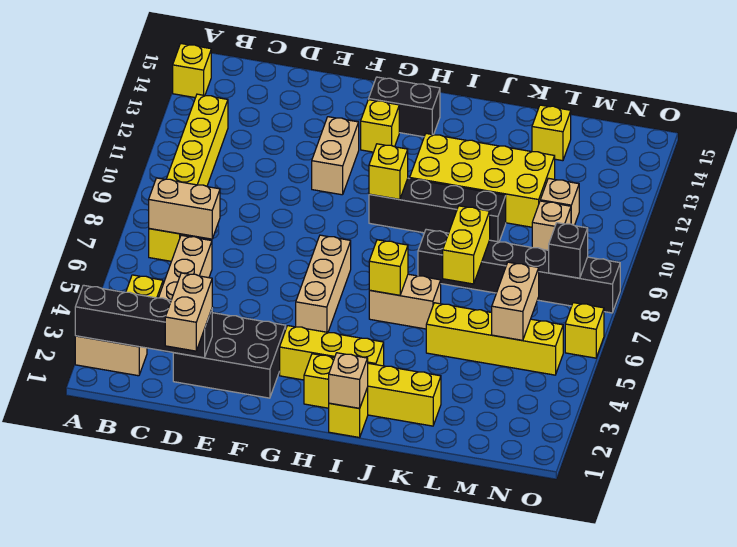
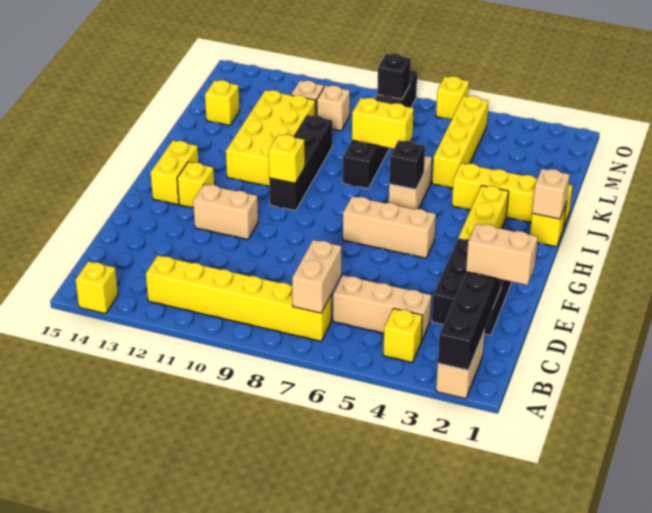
black brick G14:H14 level 1 -> yellow brick G14:H14 level 1
yellow brick H2:K2 level 1 -> yellow brick J1:J4 level 1
yellow brick I6 level 2 -> black brick I6 level 2
tan brick M5:M6 level 2 -> none

